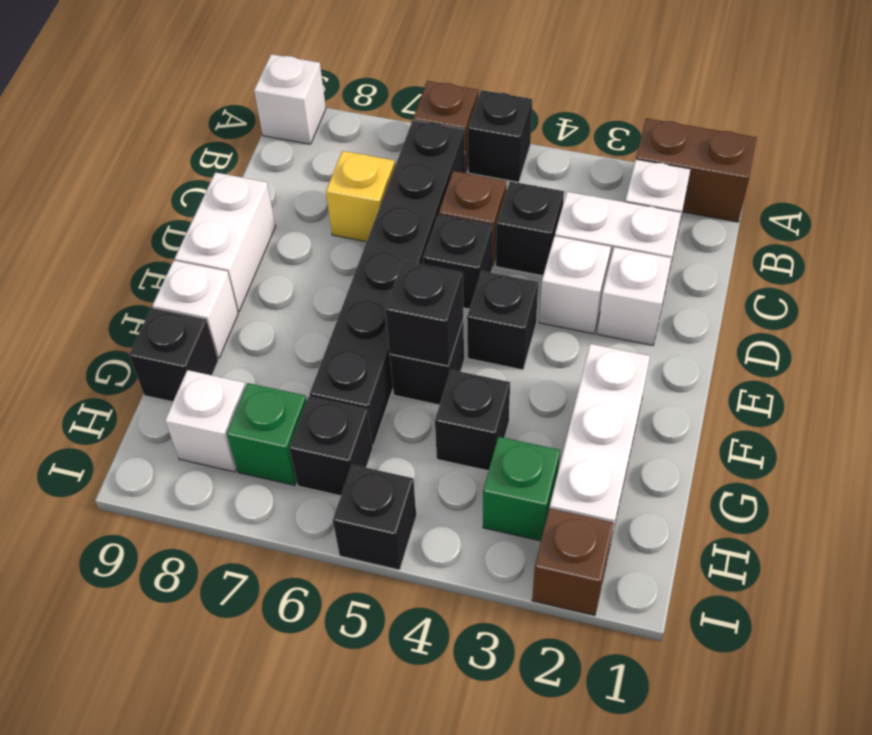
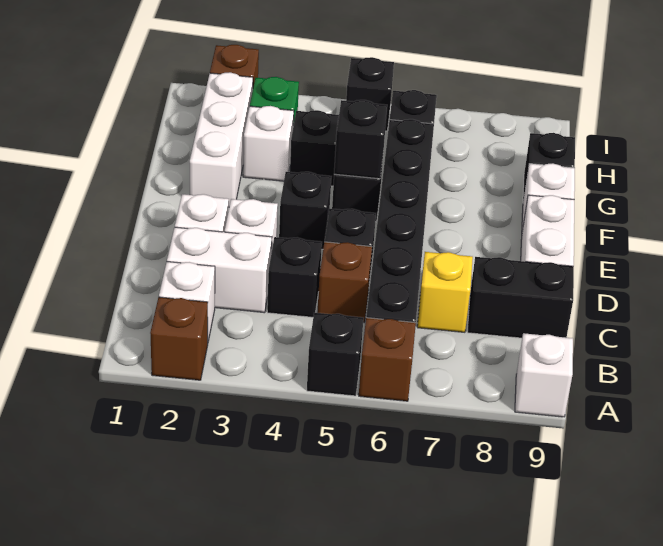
brown brick A1:A2 level 1 -> brown brick A2 level 1
none -> black brick C8:C9 level 1
green brick H7 level 1 -> none
white brick H8 level 1 -> white brick G3 level 1

